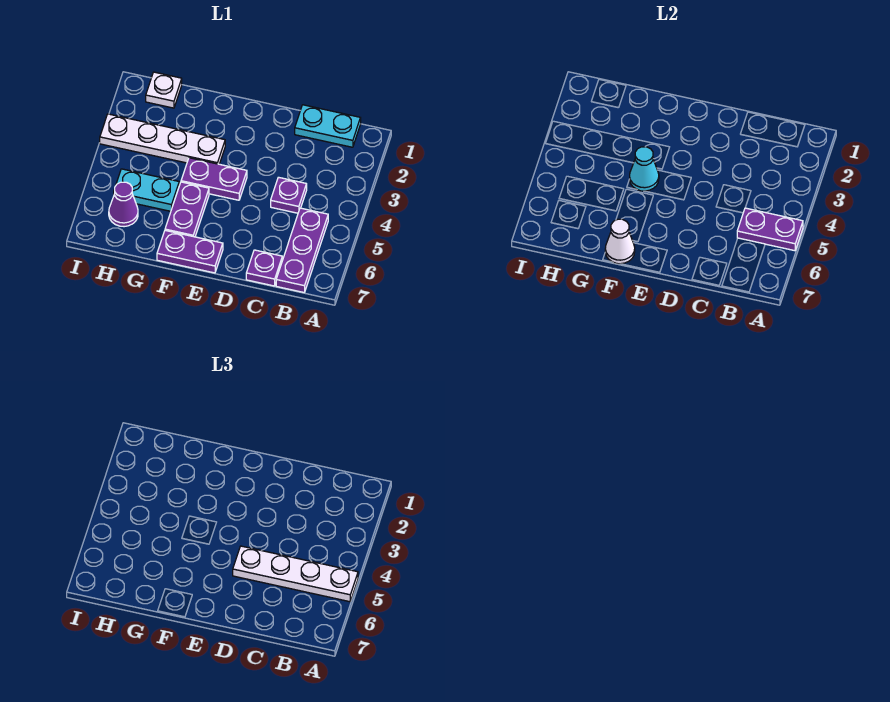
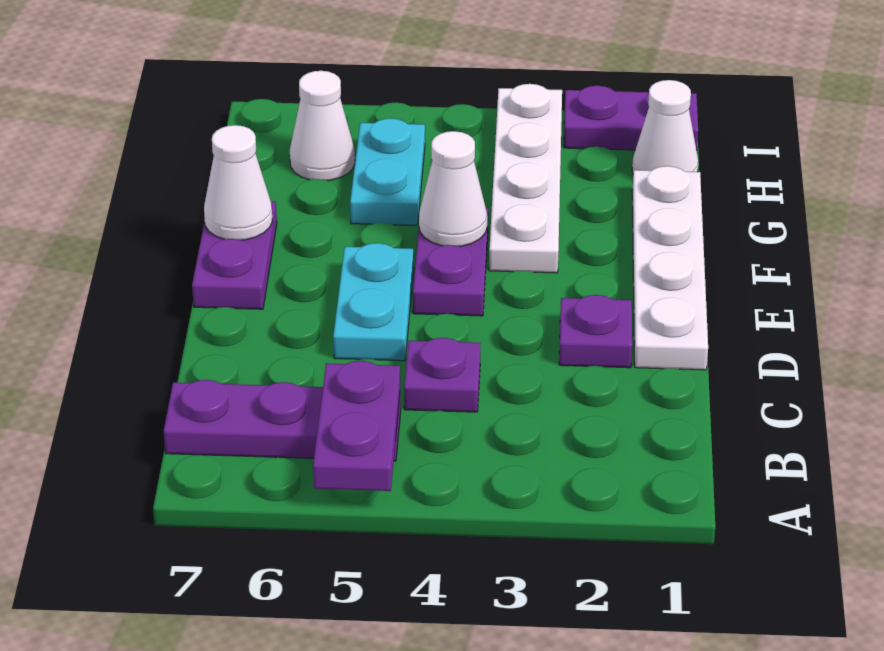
white plate A5:D5 level 3 -> white plate D1:G1 level 1
cyan plate B1:C1 level 1 -> cyan plate D5:E5 level 1
purple plate C7 level 1 -> purple plate D2 level 1
cyan cone F4 level 2 -> white cone F4 level 2
purple plate F5:F6 level 1 -> purple plate I1:I2 level 1
white plate H1 level 1 -> white cone H1 level 1
purple cone H6 level 1 -> white cone H6 level 1

